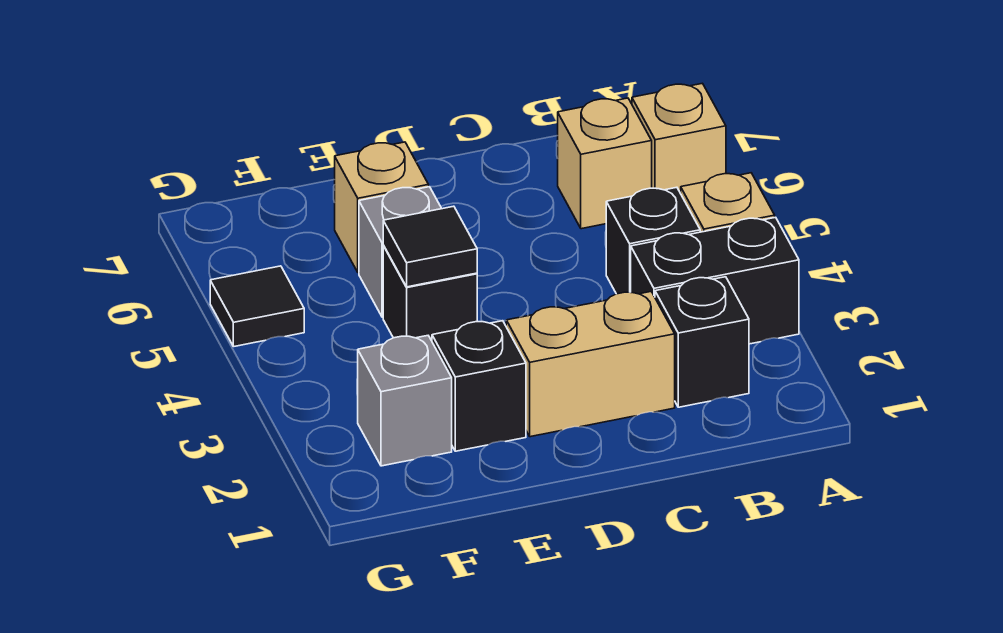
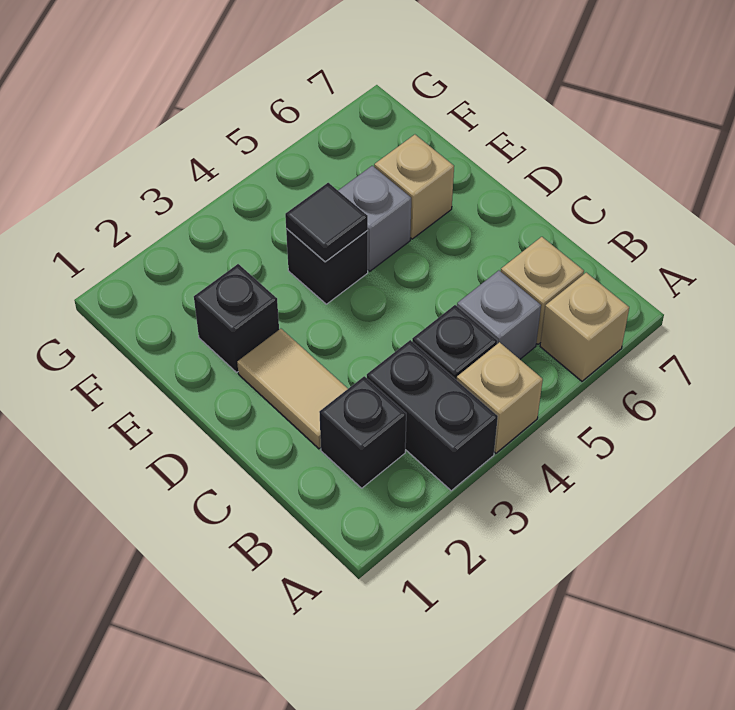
tan brick C2:D2 level 1 -> tan tile C2:D2 level 1
grey brick F2 level 1 -> grey brick B5 level 1
black tile G5 level 1 -> none

